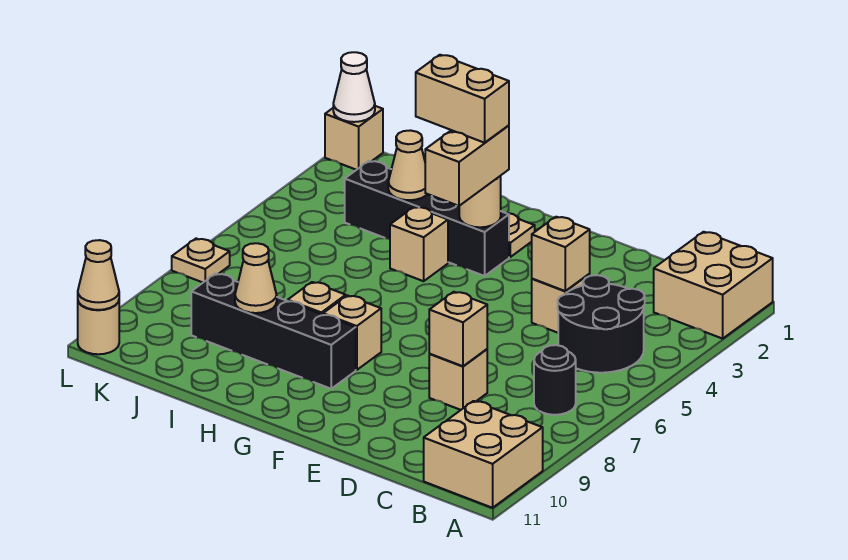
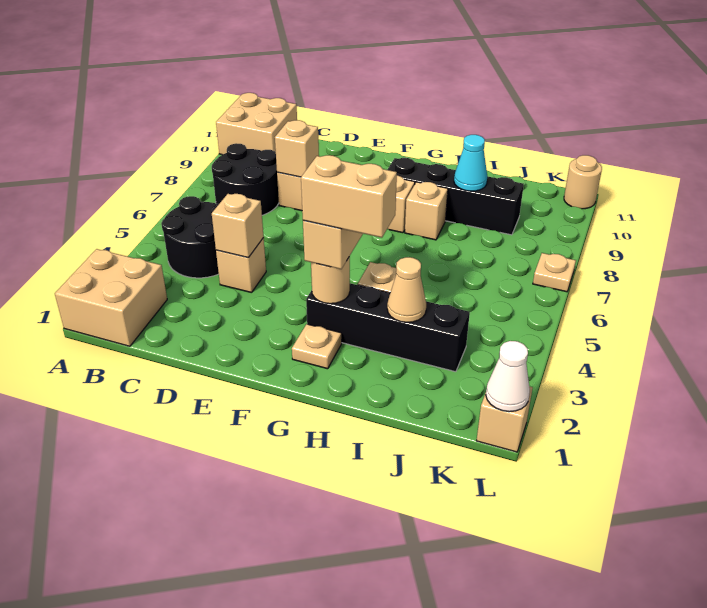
black round brick B7 level 1 -> black round brick B7:C8 level 1
tan cone I9 level 2 -> cyan cone I9 level 2
tan cone L11 level 2 -> none

